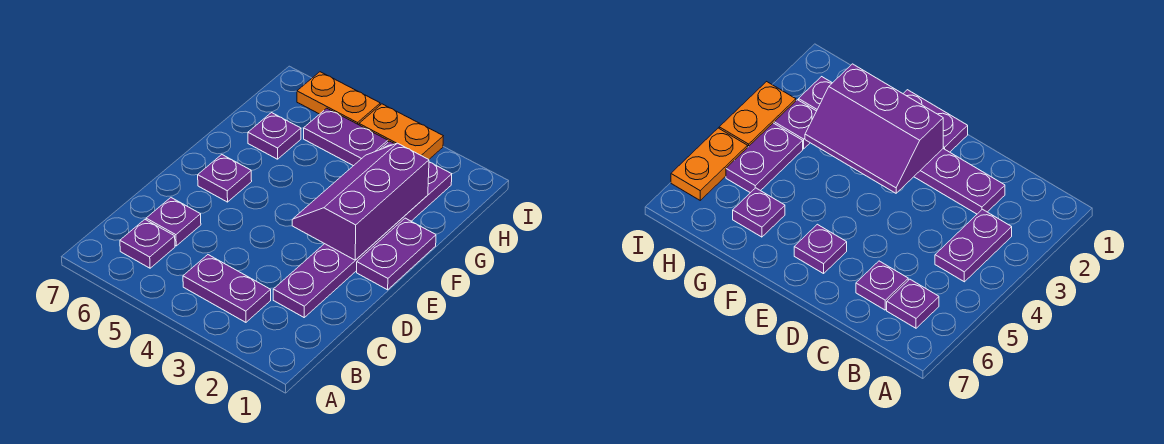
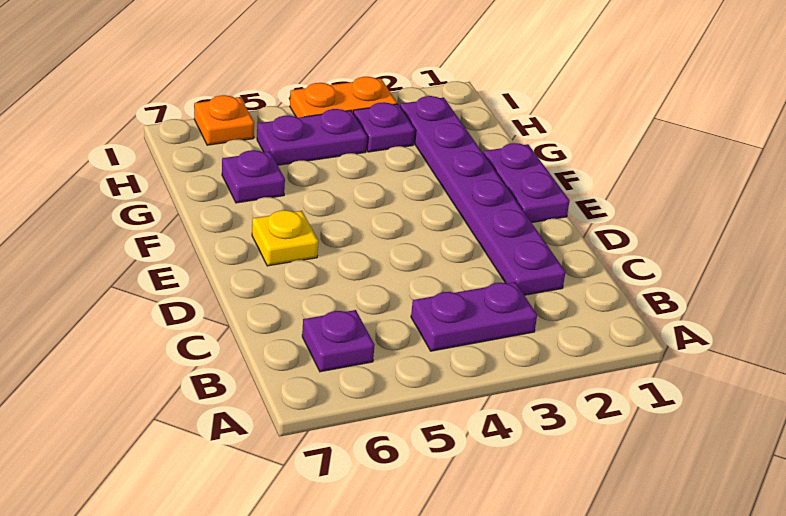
purple plate C6 level 1 -> none
purple slope E2:G3 level 2 top 2 -> none
purple plate E6 level 1 -> yellow plate E6 level 1
orange plate I5:I6 level 1 -> orange plate I6 level 1

